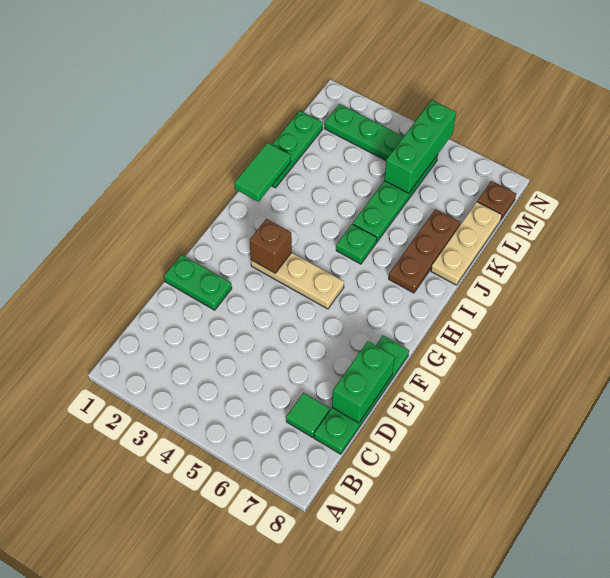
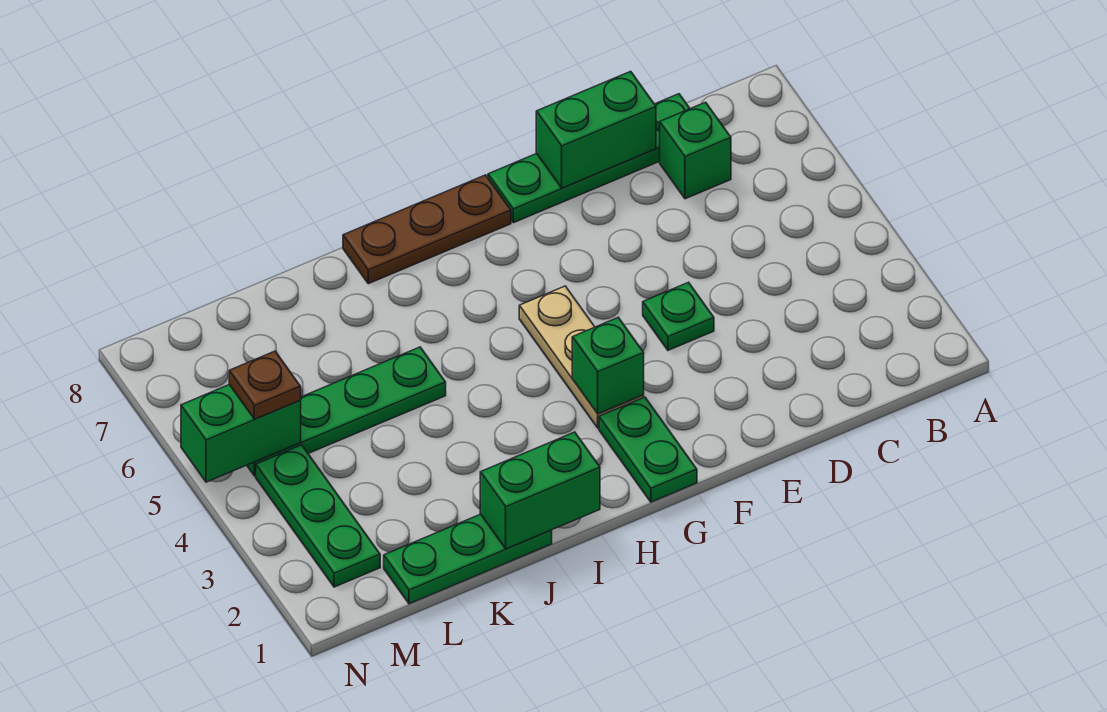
green tile C7 level 1 -> green brick C7 level 1
green plate E1:E2 level 1 -> green plate G1:G2 level 1
brown brick G3 level 2 -> green brick G3 level 2
green tile I1:J1 level 2 -> green brick I1:J1 level 2
green plate I5 level 1 -> green plate E4 level 1
brown plate I7:K7 level 1 -> brown plate G8:I8 level 1
tan plate J8:L8 level 1 -> none
green brick L5:N5 level 2 -> green brick M5:N5 level 2
brown plate M8 level 1 -> brown plate M5 level 3

